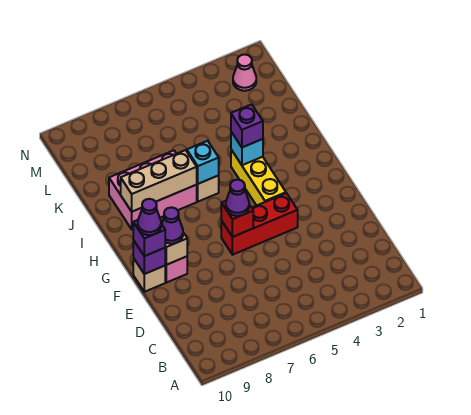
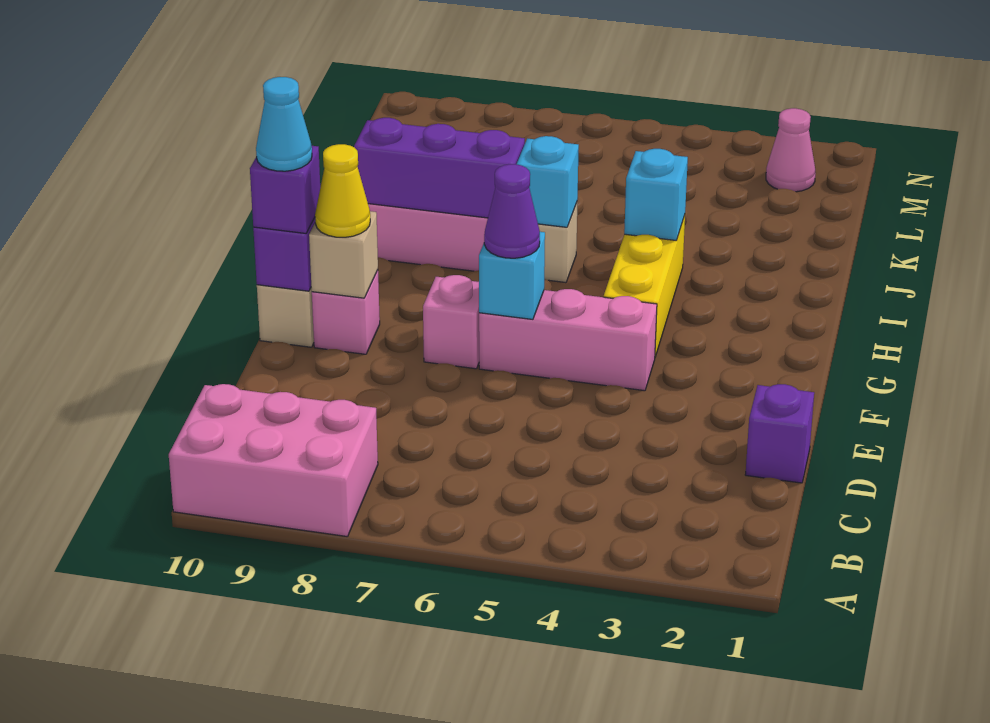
none -> pink brick A8:B10 level 1
red brick F4:F6 level 1 -> pink brick F4:F6 level 1
red brick F6 level 2 -> cyan brick F6 level 2
none -> pink brick F7 level 1
purple cone F9 level 3 -> yellow cone F9 level 3
purple cone F10 level 4 -> cyan cone F10 level 4
purple brick I4 level 3 -> purple brick D1 level 1
tan brick I7:I9 level 2 -> purple brick I7:I9 level 2

